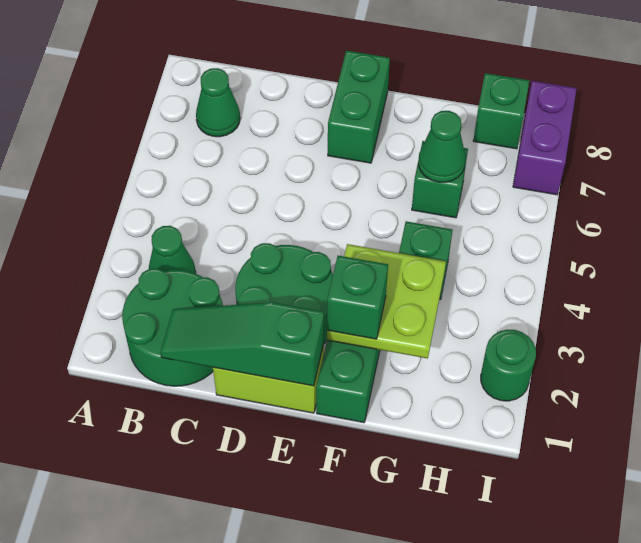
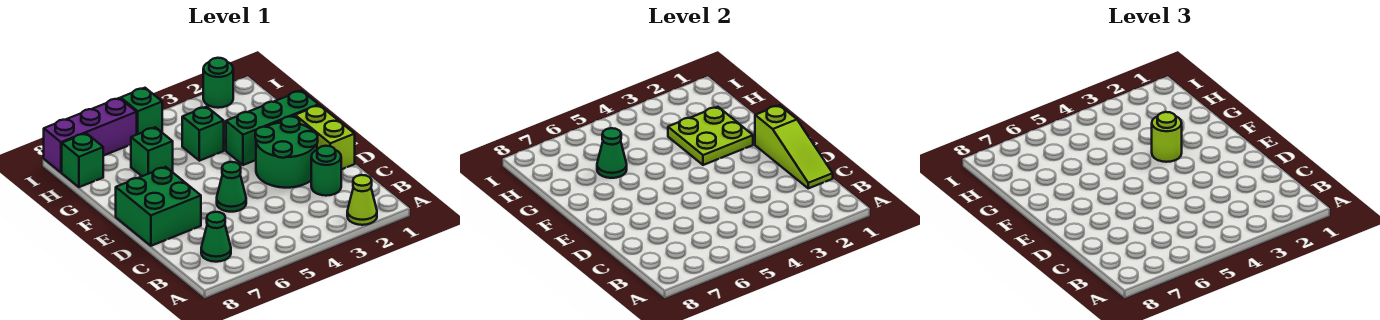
none -> lime cone A2 level 1
green round brick B1:C2 level 1 -> green round brick C2 level 1
green cone B3 level 1 -> green cone D5 level 1
green slope C1:E1 level 2 top E -> lime slope C1:E1 level 2 top E
green brick E7:E8 level 1 -> green brick D7:E8 level 1
green brick F2 level 3 -> green brick I5 level 1
none -> lime round brick F3 level 3
purple brick I7:I8 level 1 -> purple brick I6:I8 level 1

